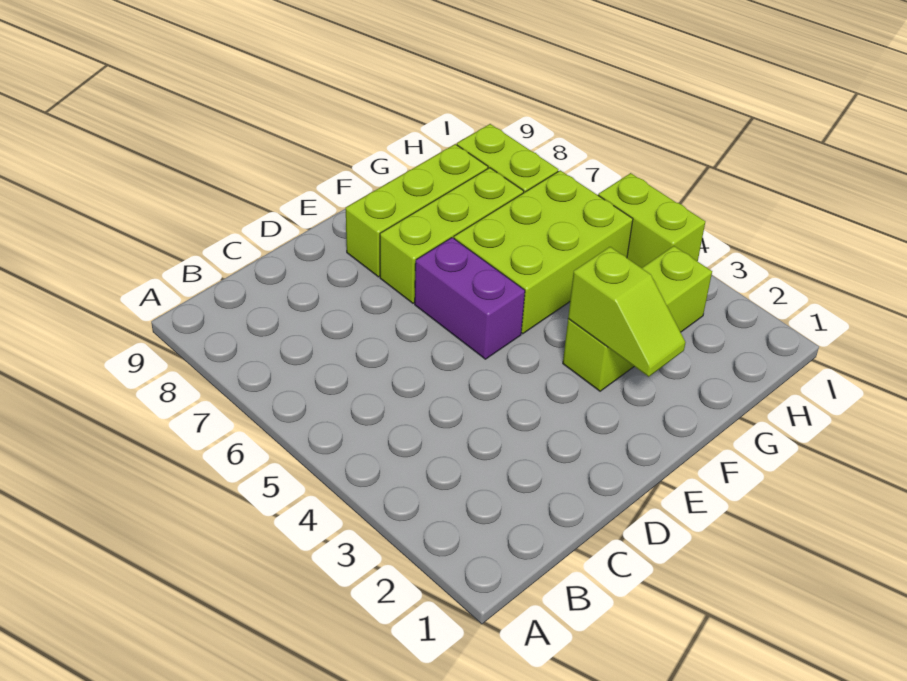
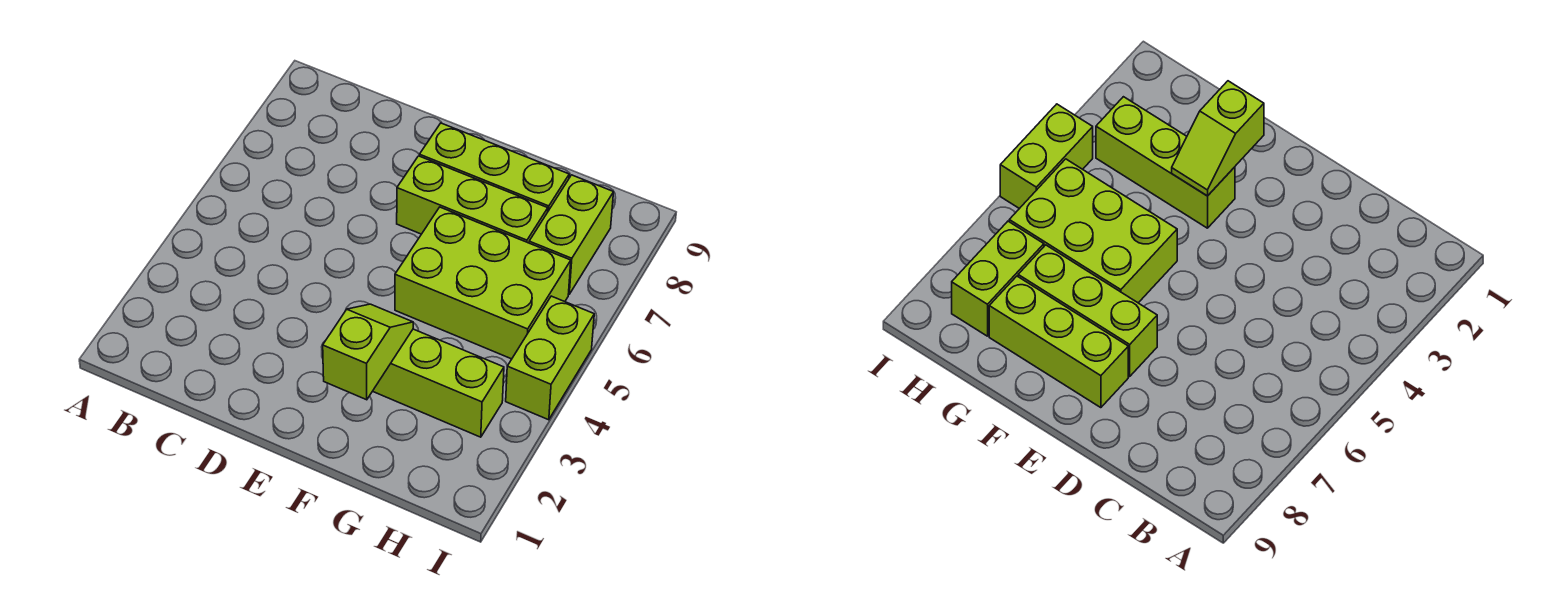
purple brick E5:E6 level 1 -> none
lime slope F2:F3 level 2 top 3 -> lime slope F2:F3 level 2 top 2

